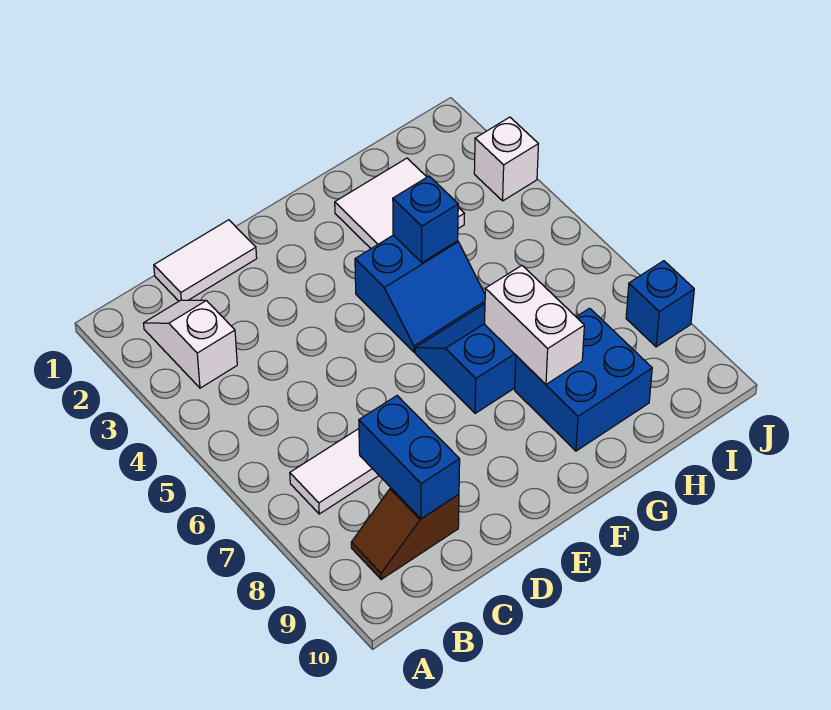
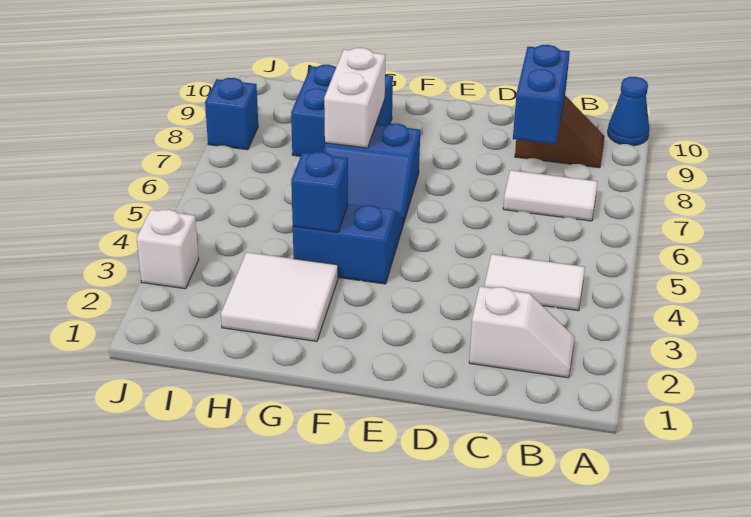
none -> blue cone A10 level 1
white slope B2:B3 level 1 top 3 -> white slope B2:C2 level 1 top C
white tile C1:D1 level 1 -> white tile B4:C4 level 1

